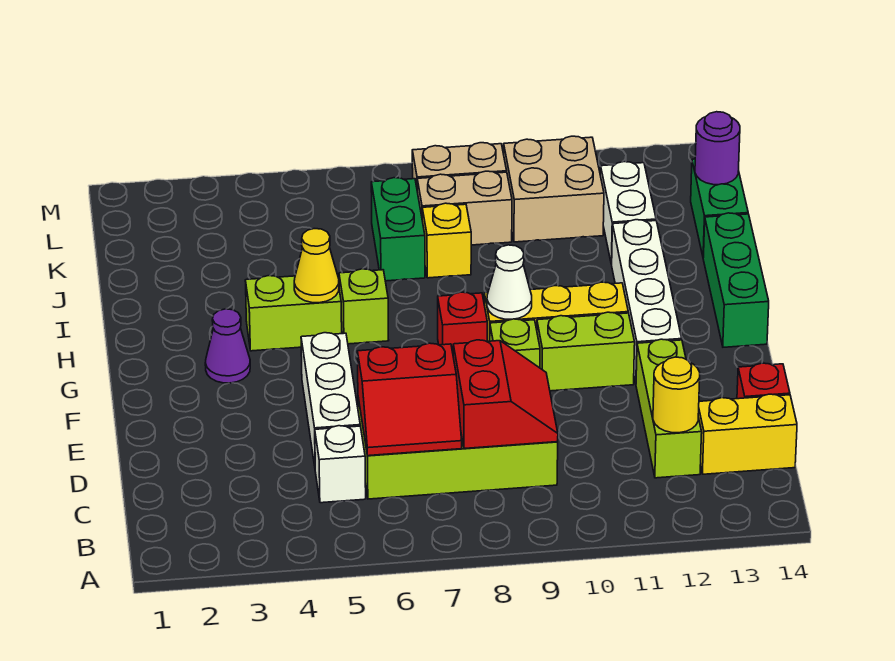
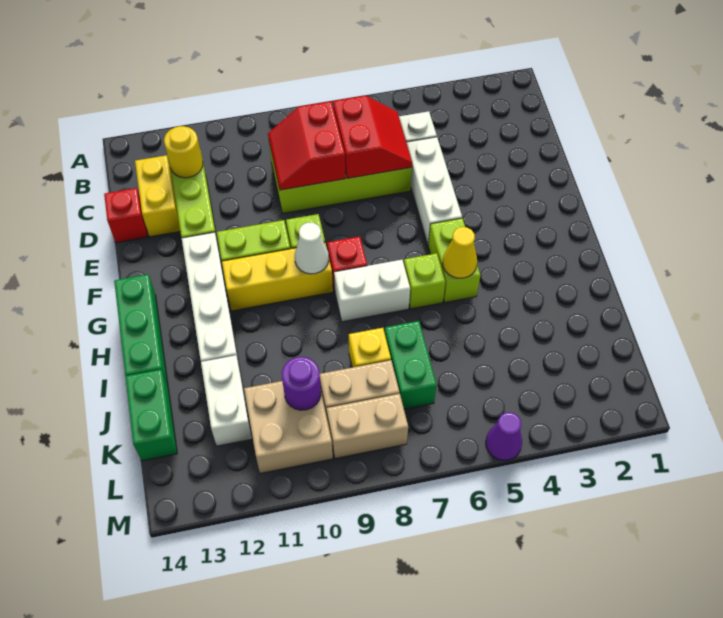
red slope C6:D7 level 2 top D -> red slope C6:D7 level 2 top 7
yellow brick C13:C14 level 1 -> yellow brick C13:D13 level 1
purple cone G3 level 1 -> purple cone M5 level 1
lime brick H4:H5 level 1 -> lime brick G5:H5 level 1
none -> white brick H7:H8 level 1
purple round brick K14 level 2 -> purple round brick K10 level 2

